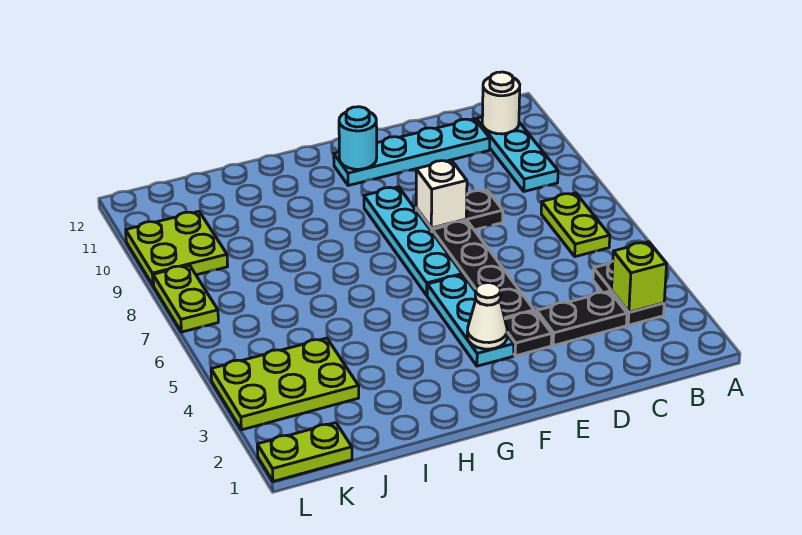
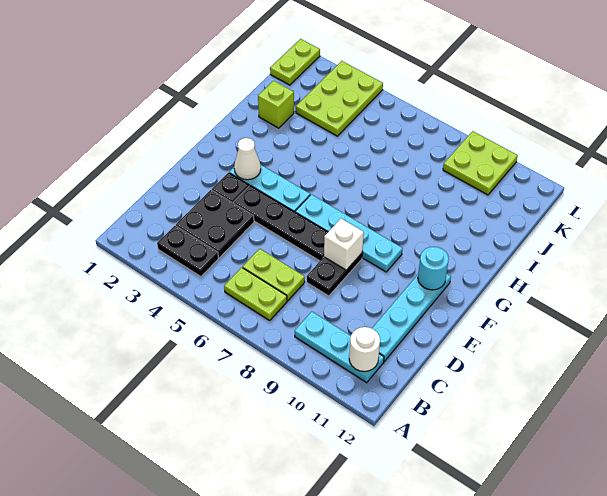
lime brick B3 level 2 -> lime brick I2 level 1
black plate C3:D3 level 1 -> black plate C3:D4 level 1
lime plate L7:L8 level 1 -> lime plate C6:C7 level 1

